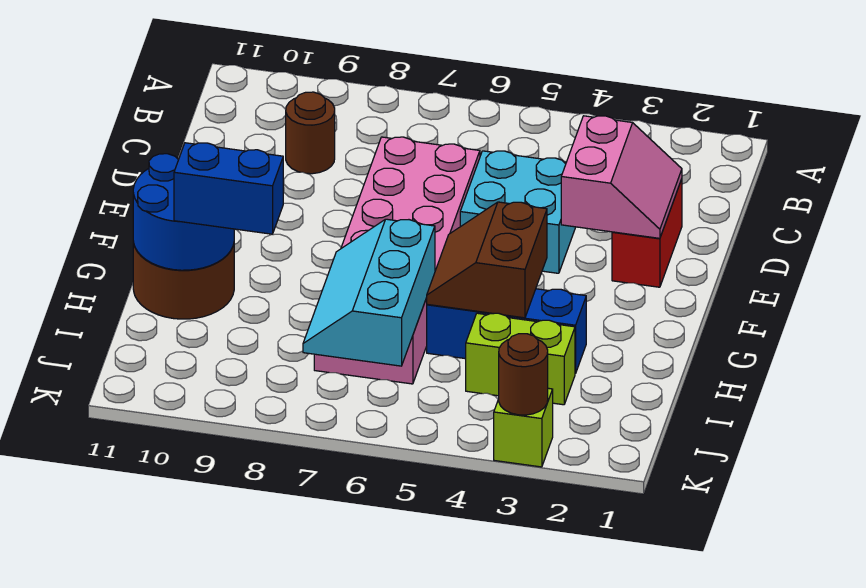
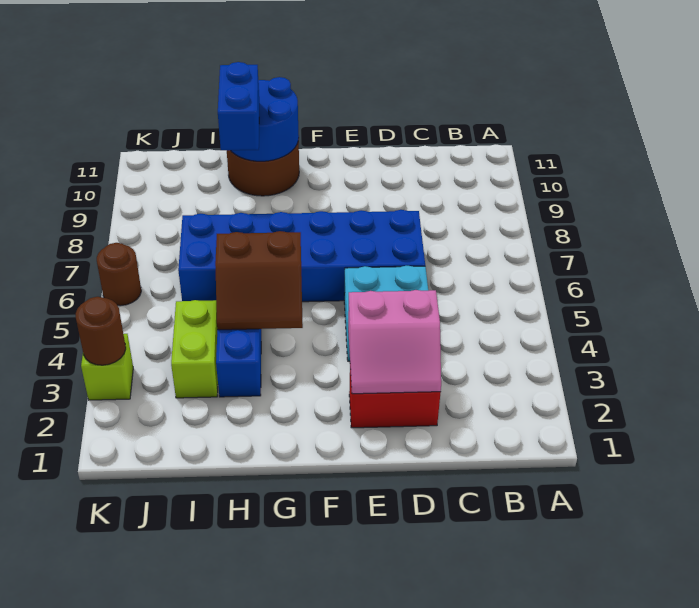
brown round brick C9 level 1 -> brown round brick K6 level 1
pink brick D6:I7 level 1 -> blue brick D6:I7 level 1
brown slope G4:H5 level 2 top 4 -> brown slope G4:H5 level 2 top 5
cyan slope H6:J7 level 2 top 6 -> none

